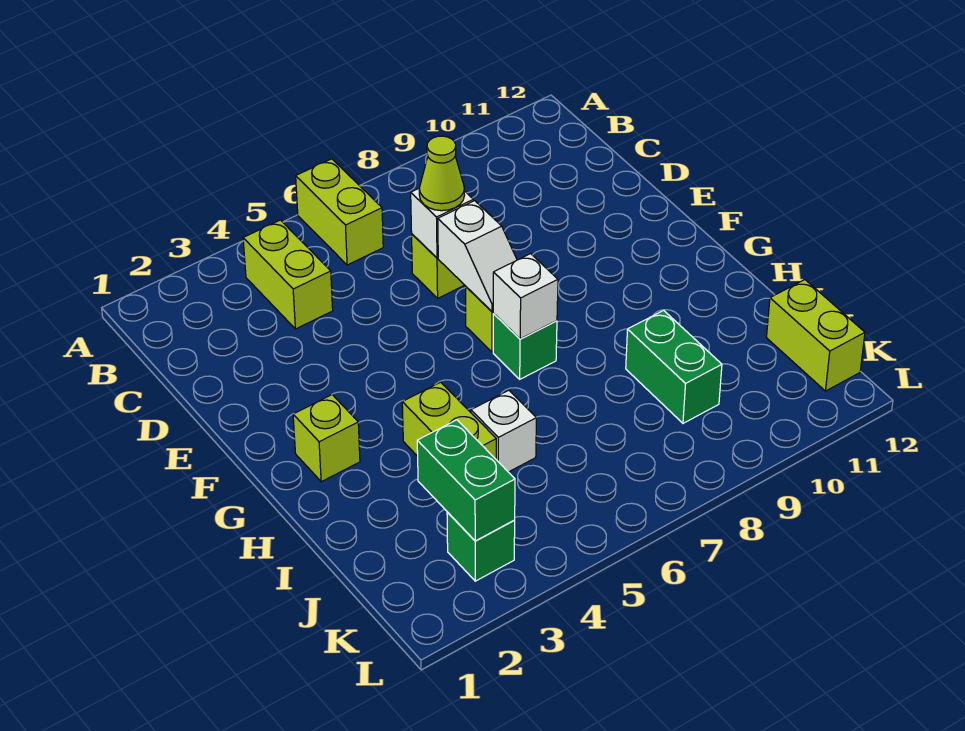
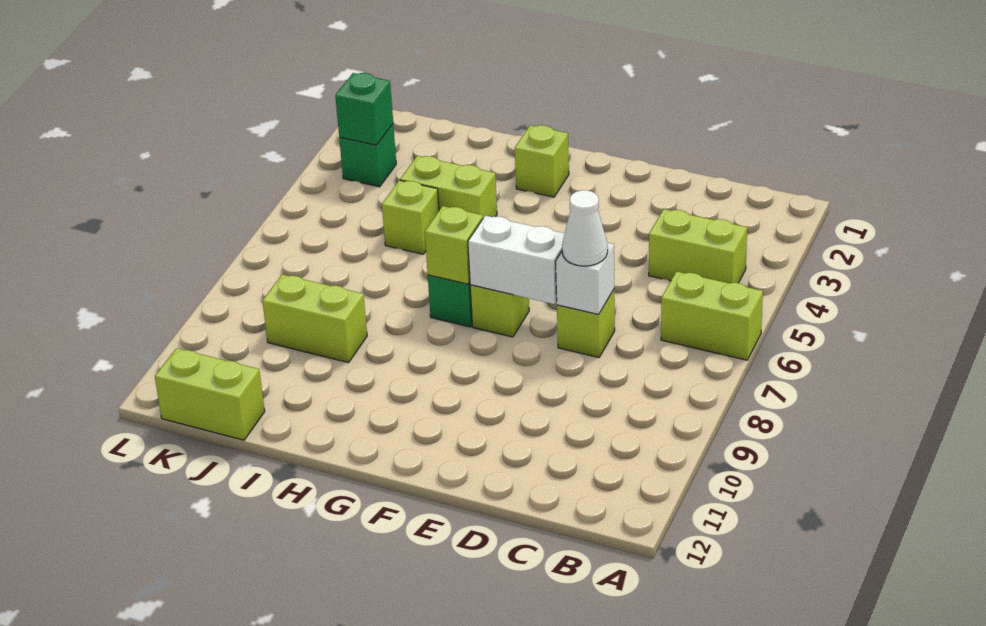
lime cone D7 level 3 -> white cone D7 level 3
white slope E7:F7 level 2 top E -> white brick E7:F7 level 2
white brick G7 level 2 -> lime brick G7 level 2
white brick I5 level 1 -> lime brick I5 level 1
green brick I9:J9 level 1 -> lime brick I9:J9 level 1
green brick J3:K3 level 2 -> green brick K3 level 2

